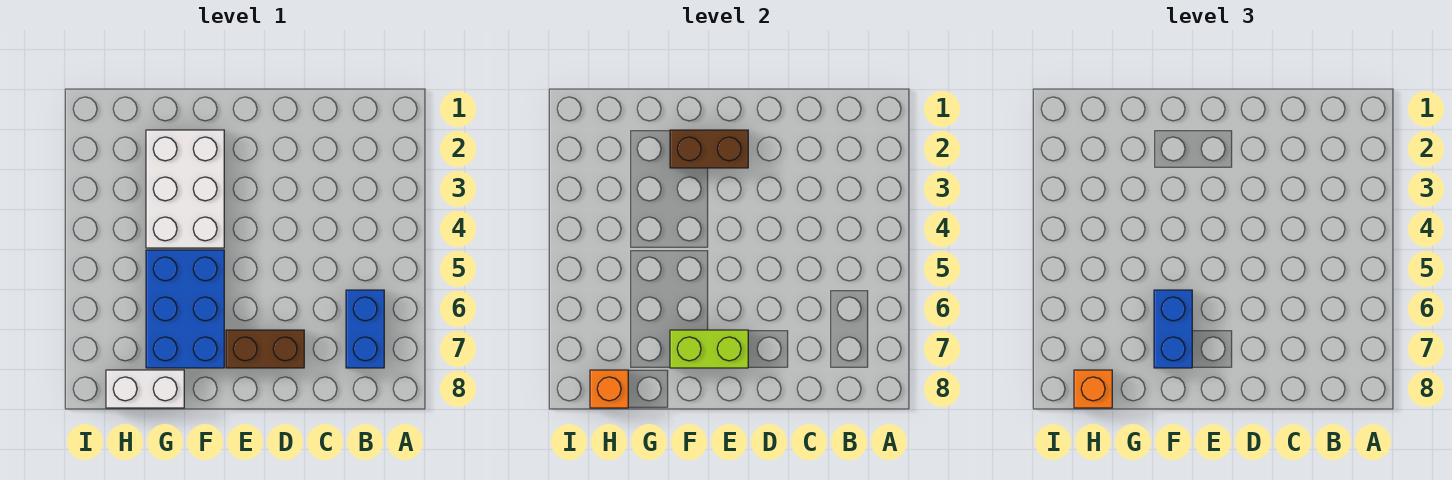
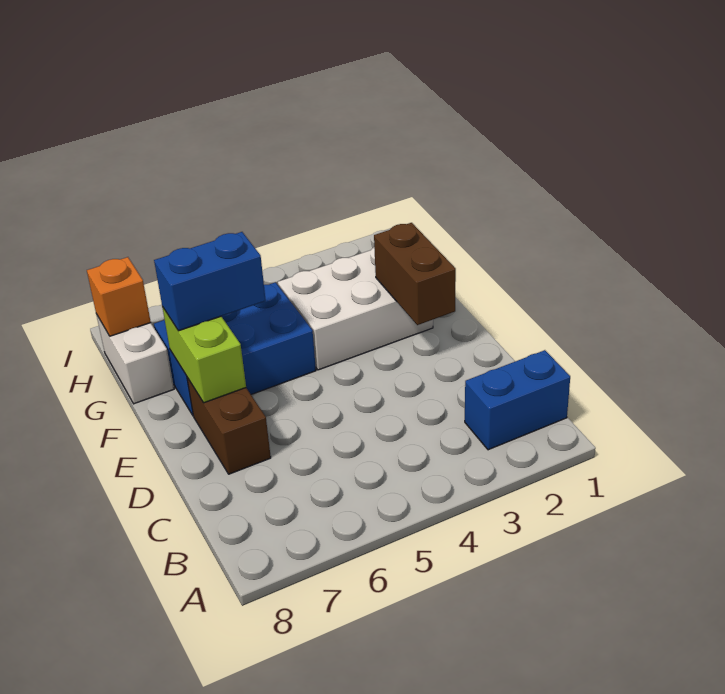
blue brick B6:B7 level 1 -> blue brick B1:B2 level 1
orange brick H8 level 3 -> none

